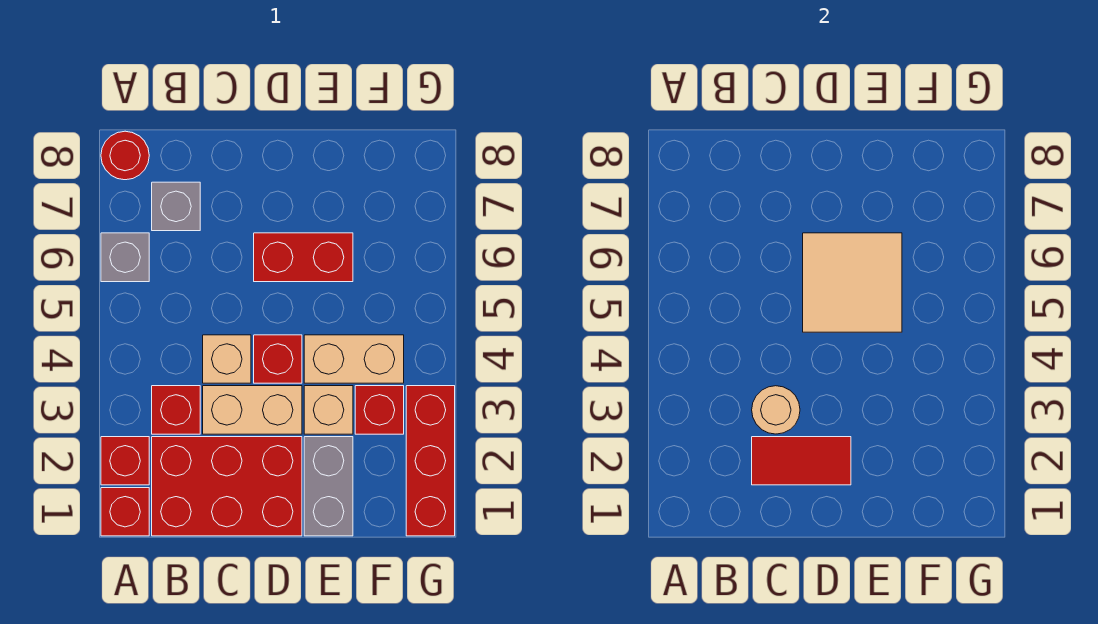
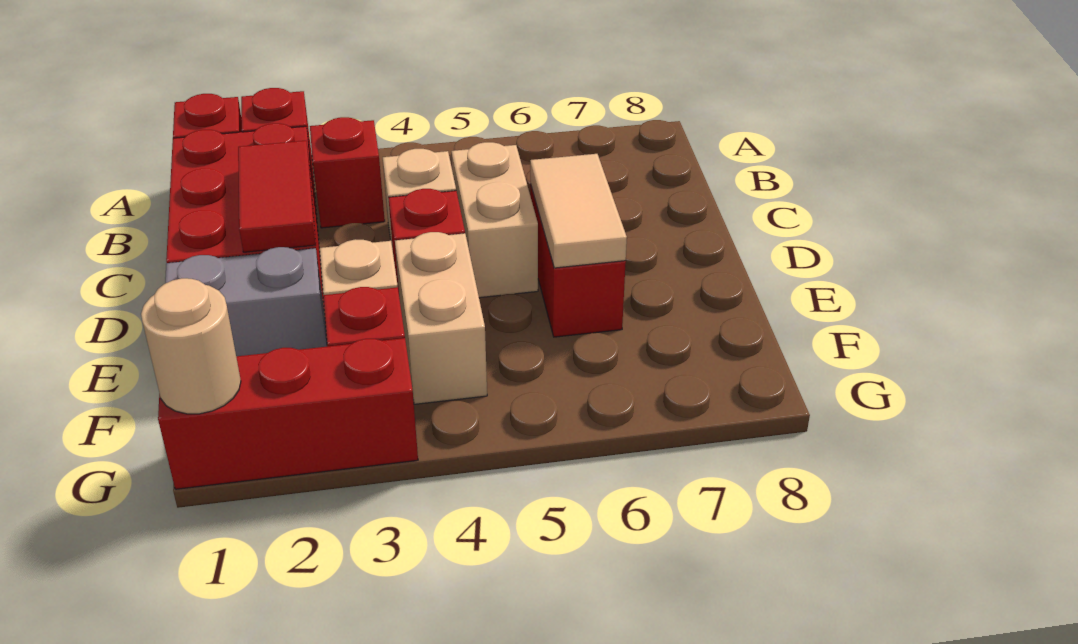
grey brick A6 level 1 -> none
red round brick A8 level 1 -> none
grey brick B7 level 1 -> none
tan brick C3:D3 level 1 -> tan brick C5:D5 level 1
tan round brick C3 level 2 -> tan round brick G1 level 2
tan tile D5:E6 level 2 -> tan tile D6:E6 level 2

